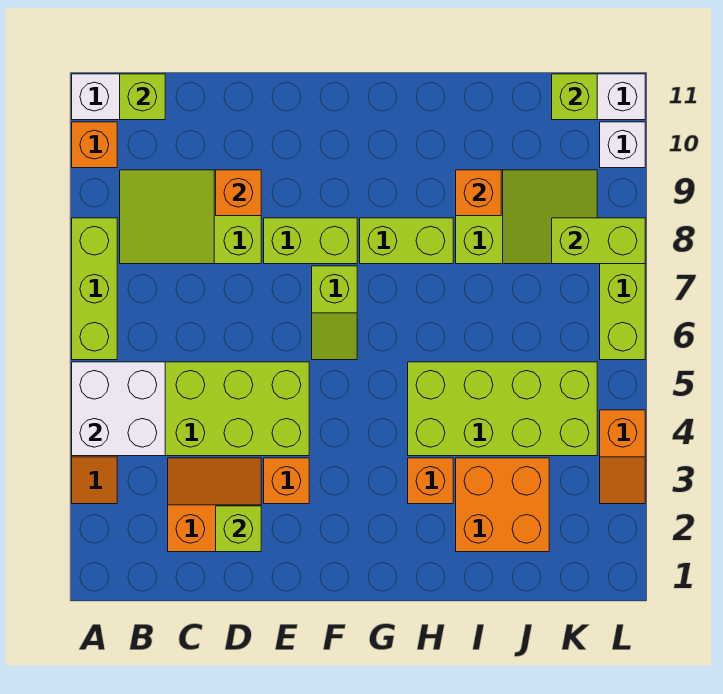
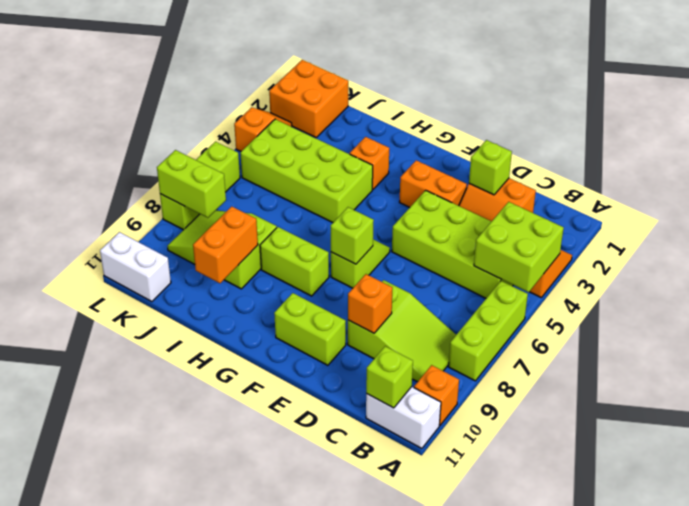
white brick A4:B5 level 2 -> lime brick A4:B5 level 2
orange brick E3 level 1 -> orange brick E3:F3 level 1
lime brick E8:F8 level 1 -> lime brick E10:F10 level 1
orange brick I2:J3 level 1 -> orange brick K1:L2 level 1
orange brick I9 level 2 -> orange brick I9:I10 level 2
lime brick K11 level 2 -> lime brick F7 level 2
white brick L10 level 1 -> none

